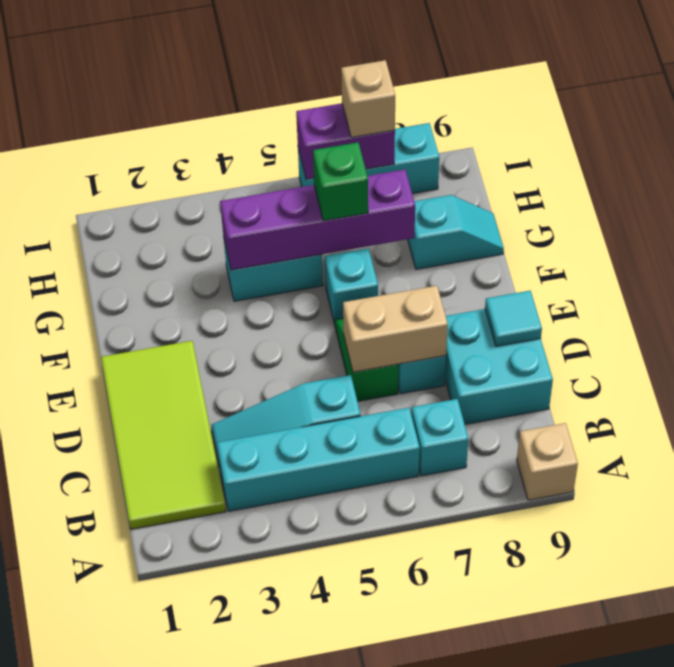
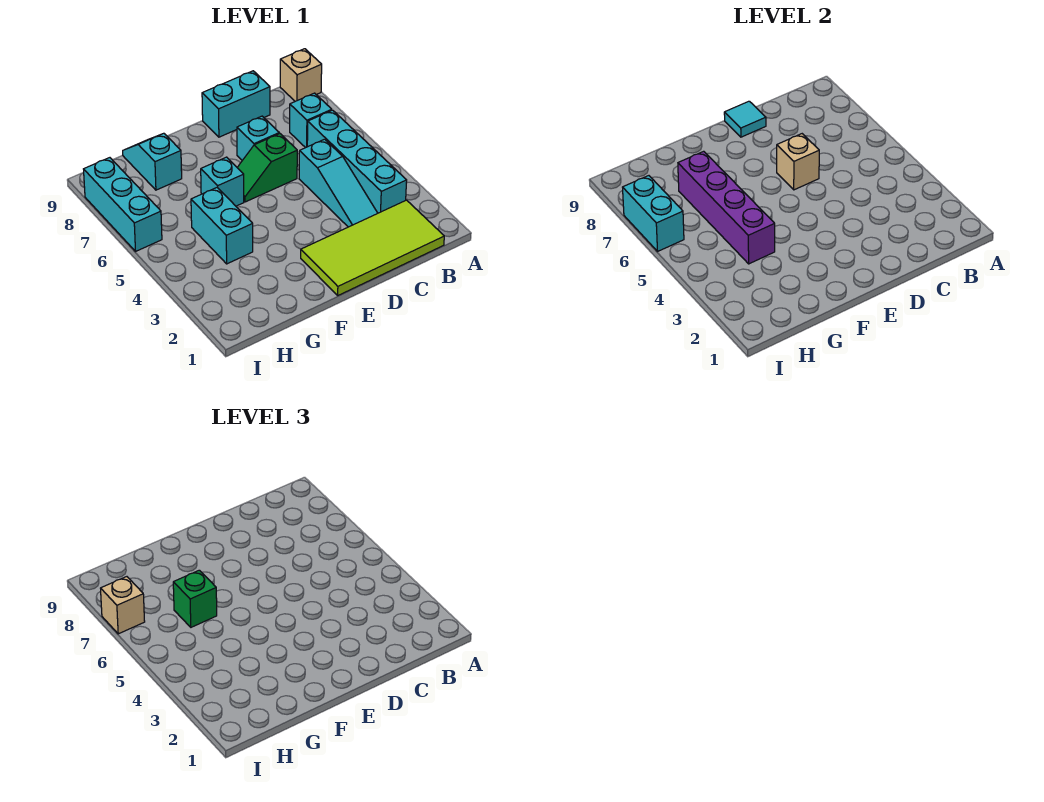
cyan brick C8:D9 level 1 -> cyan brick C9:D9 level 1
tan brick D6:D7 level 2 -> tan brick D6 level 2
purple brick I6:I7 level 2 -> cyan brick I6:I7 level 2

